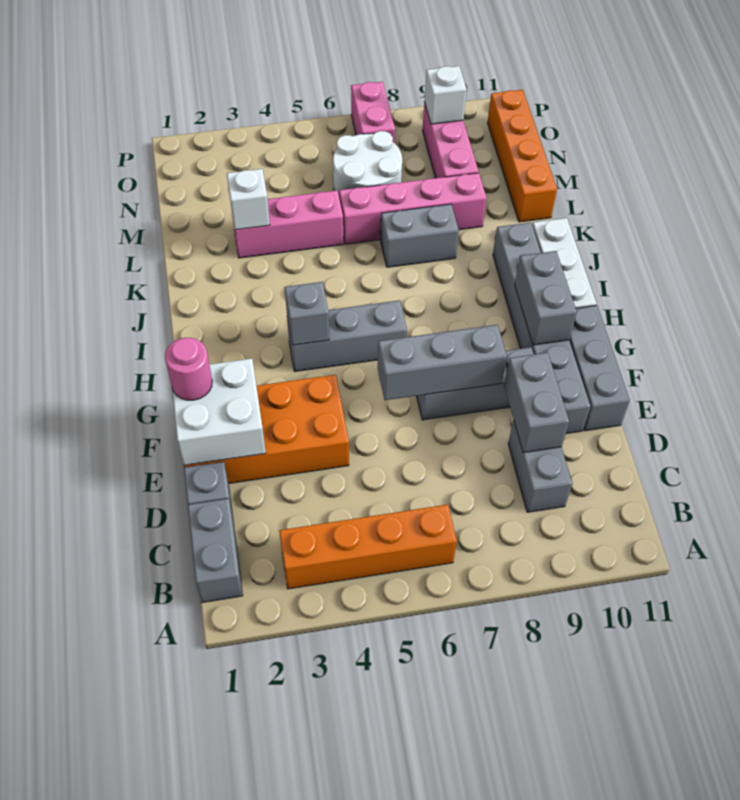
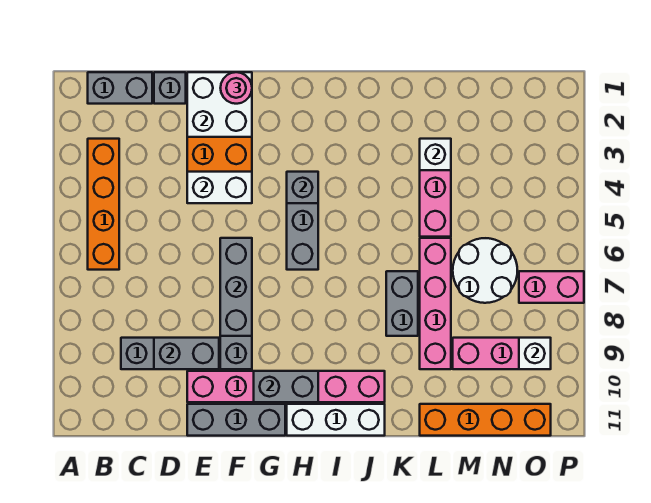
none -> white brick E4:F4 level 2
grey brick E10:J10 level 1 -> pink brick E10:J10 level 1

